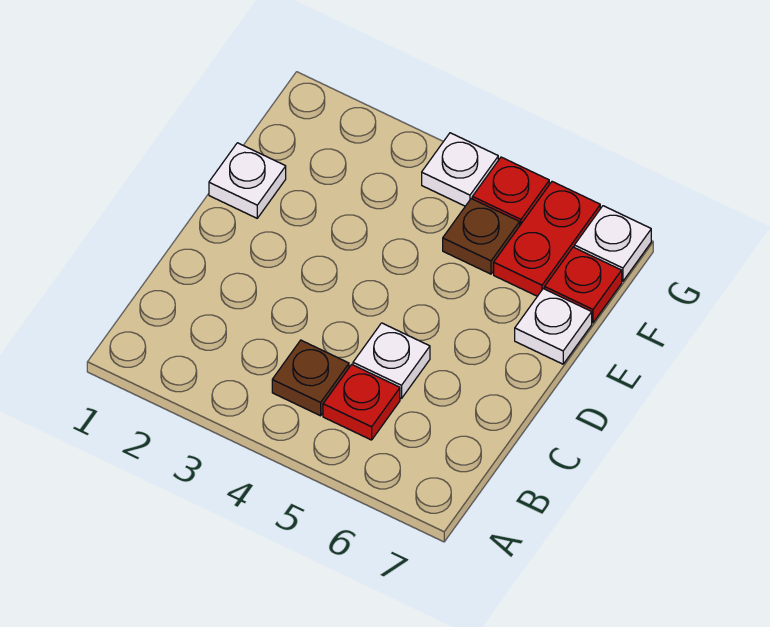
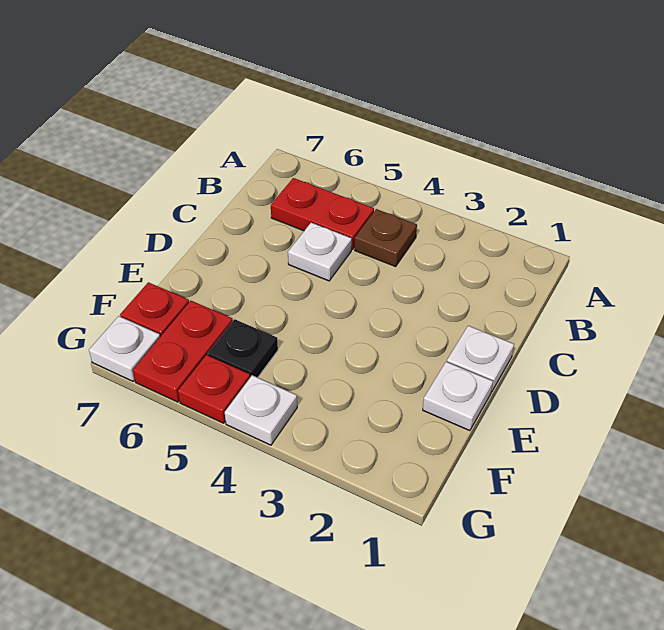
red plate B5 level 1 -> red plate B5:B6 level 1
white plate E7 level 1 -> white plate D1 level 1
brown plate F5 level 1 -> black plate F5 level 1

